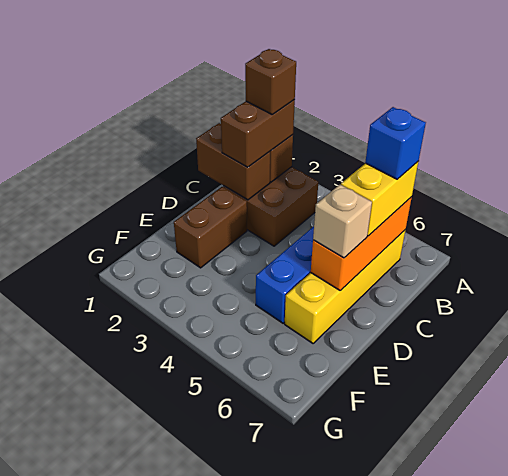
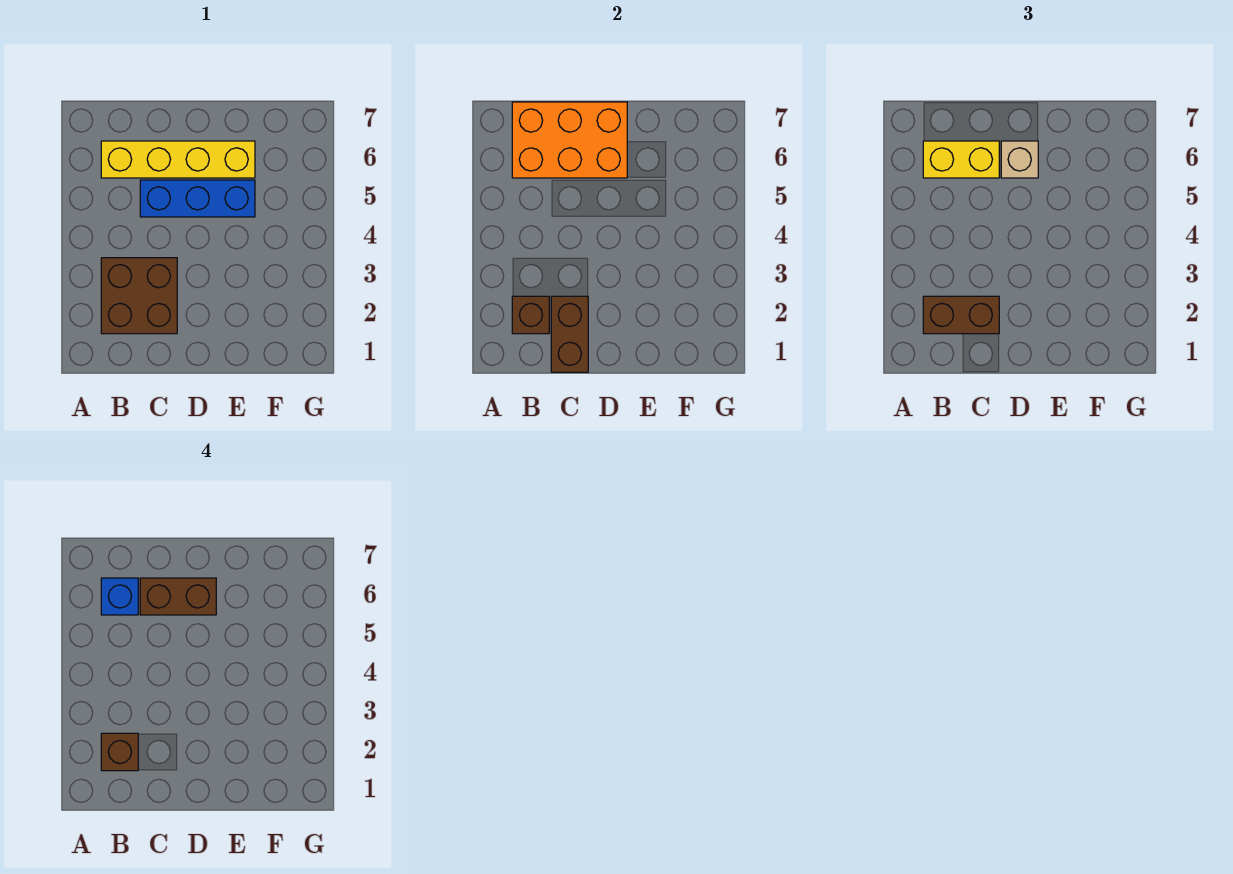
orange brick B6:D6 level 2 -> orange brick B6:D7 level 2
brown brick D2:E2 level 1 -> brown brick C6:D6 level 4

